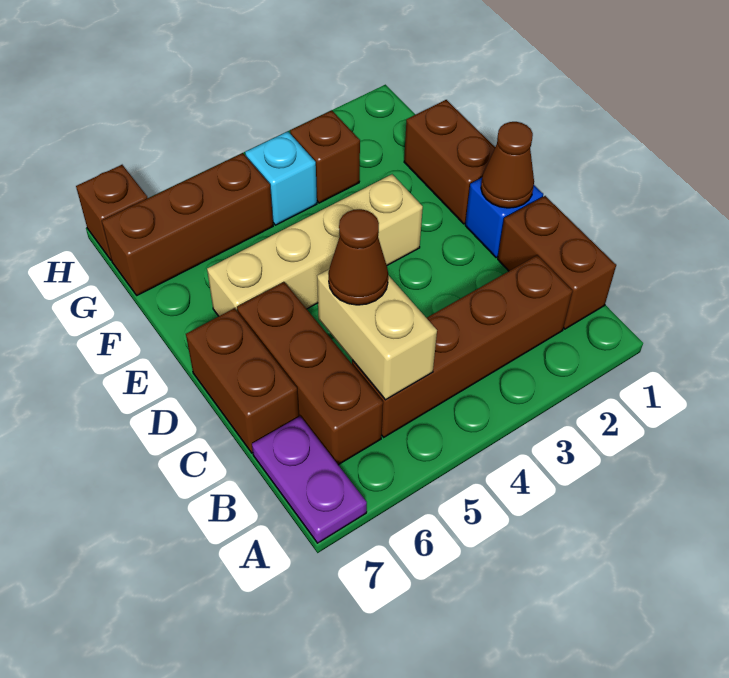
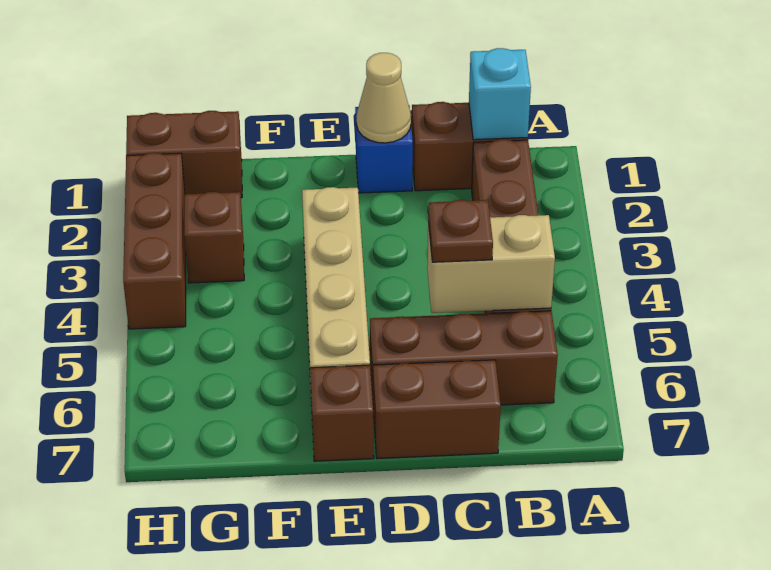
purple plate A7:B7 level 1 -> none
brown cone C5 level 3 -> brown plate C5 level 3
brown cone D1 level 2 -> tan cone D1 level 2
brown brick E1:F1 level 1 -> brown brick G1:H1 level 1
cyan brick G4 level 1 -> cyan brick B1 level 2
brown brick G5:G7 level 1 -> brown brick H2:H4 level 1
brown brick H7 level 1 -> brown brick E7 level 1

